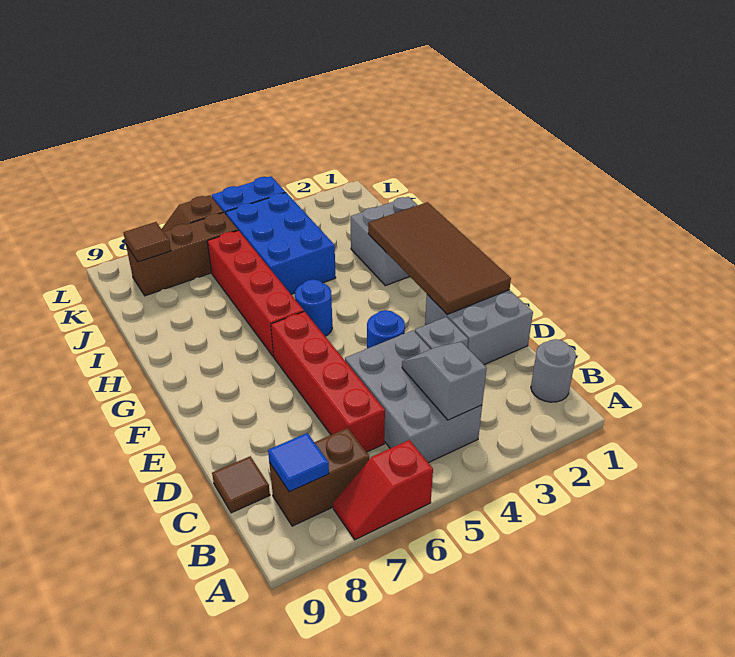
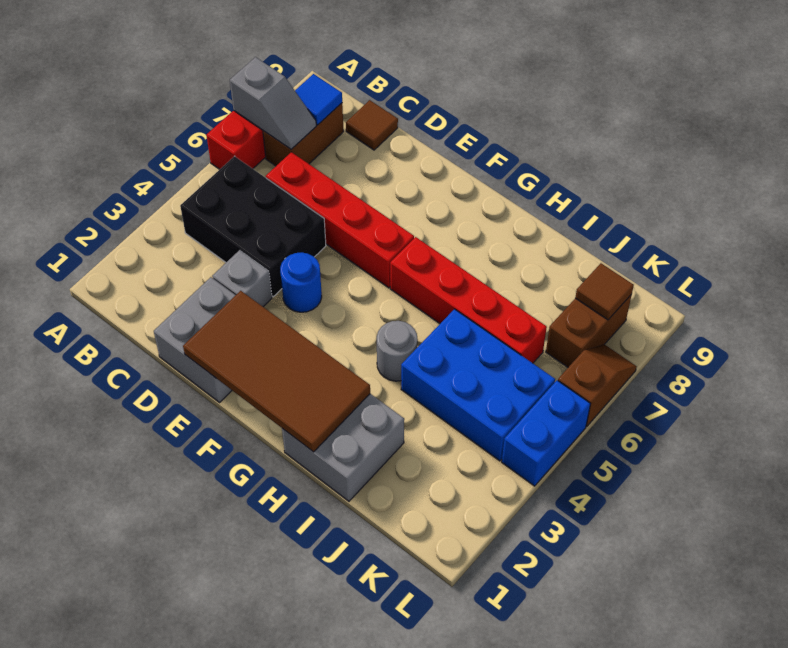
grey round brick B1 level 1 -> grey round brick H4 level 1
grey brick B4:D5 level 1 -> black brick B4:D5 level 1
grey slope B4:C4 level 2 top B -> grey slope A7:B7 level 2 top A
blue round brick G5 level 1 -> none
brown brick K6:K8 level 1 -> brown brick K7:K8 level 1

